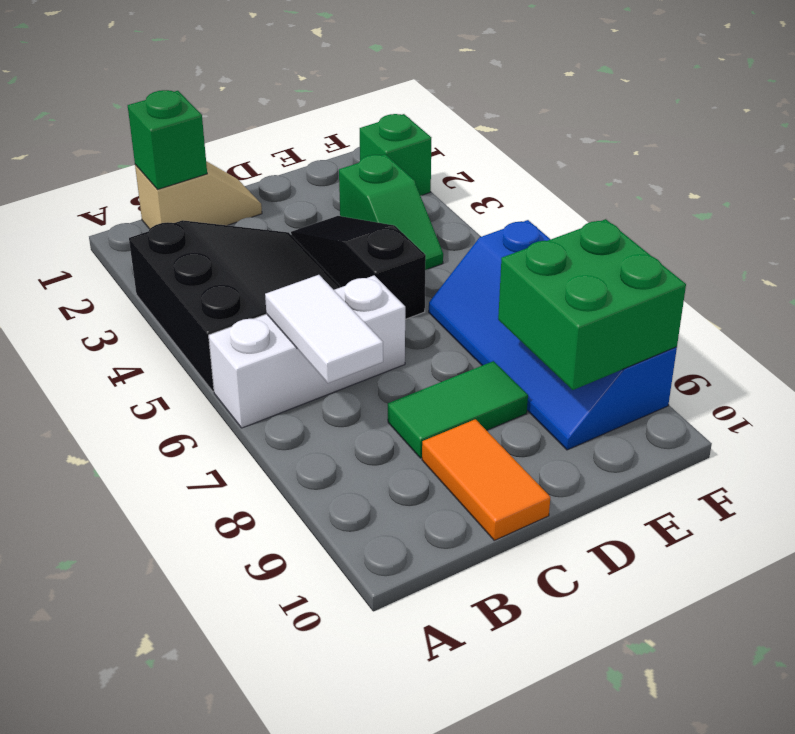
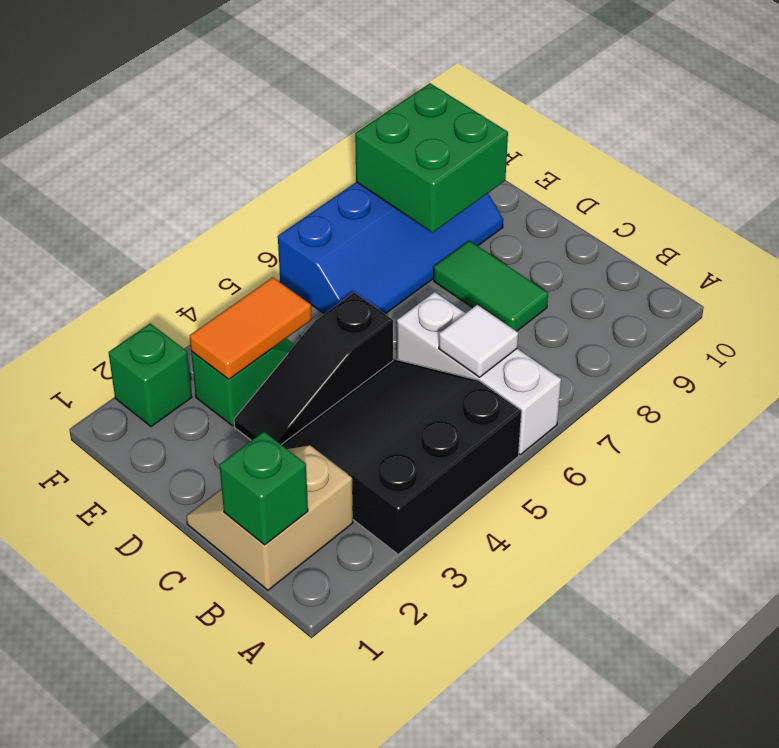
tan slope B1:C1 level 1 top B -> tan slope B1:C2 level 1 top B
white tile B6:B7 level 2 -> white tile B6 level 2
orange tile C9:C10 level 1 -> orange tile E3:E4 level 2

